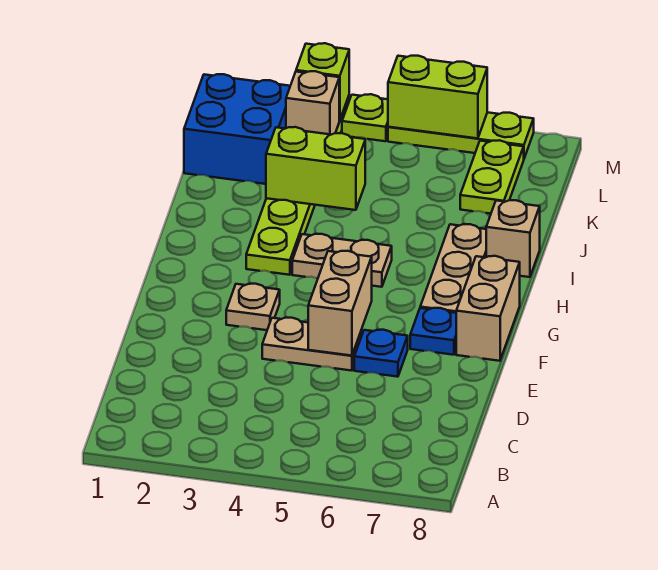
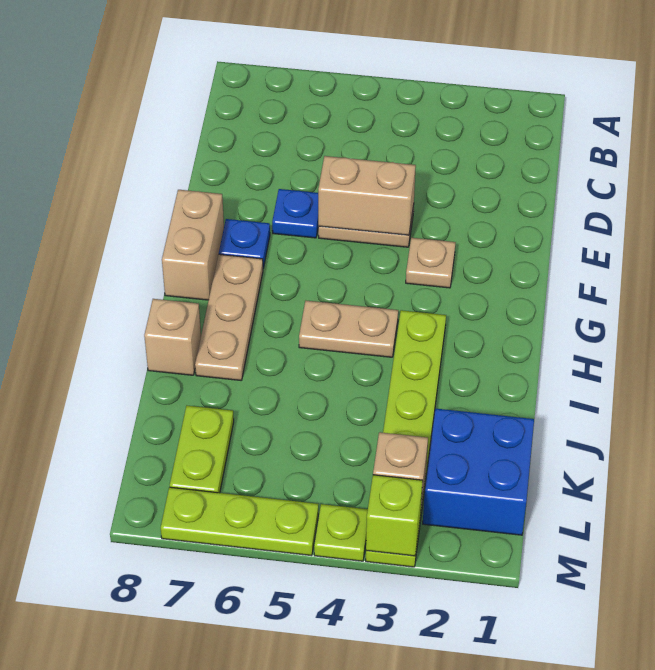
tan brick E5:F5 level 2 -> tan brick E4:E5 level 2
lime brick J3:J4 level 2 -> none
lime brick M5:M6 level 2 -> none

